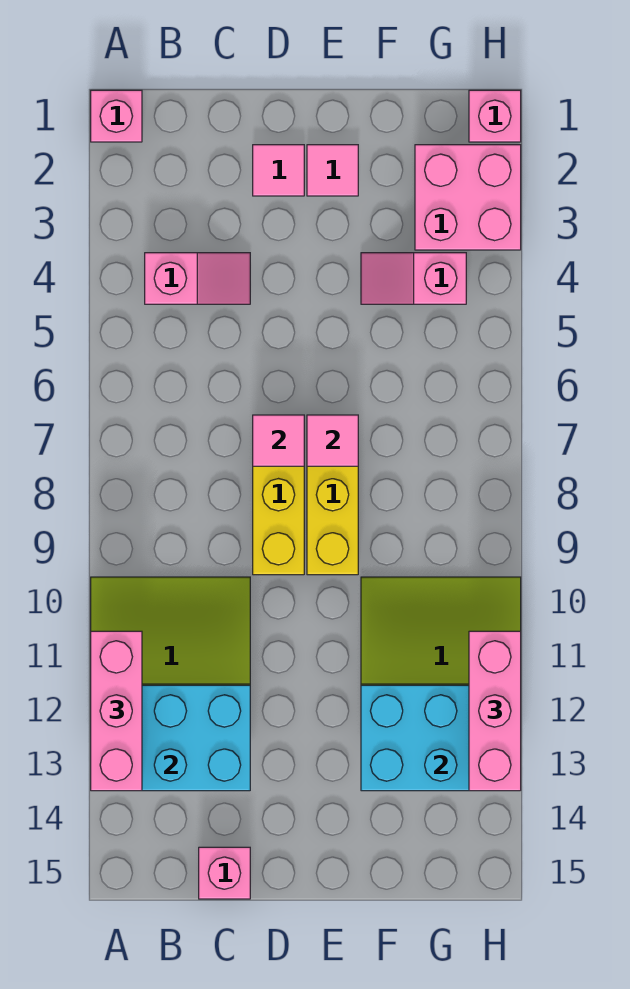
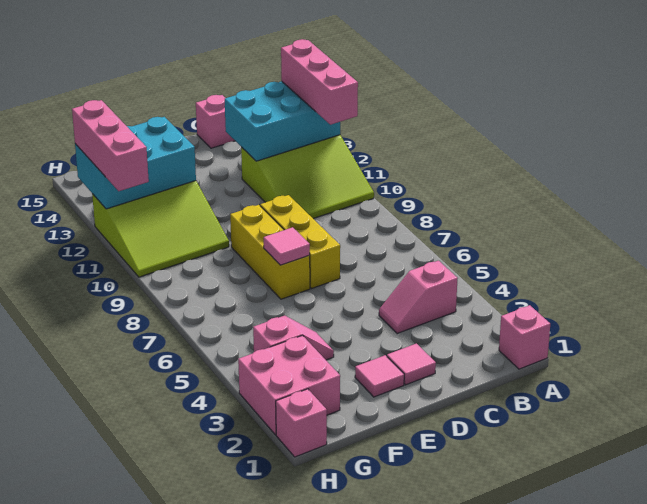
pink tile D7 level 2 -> none

